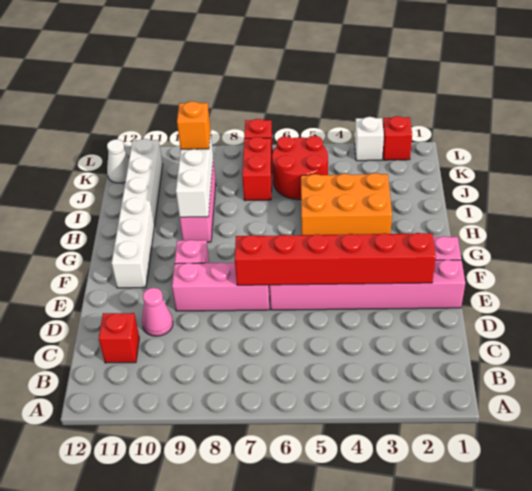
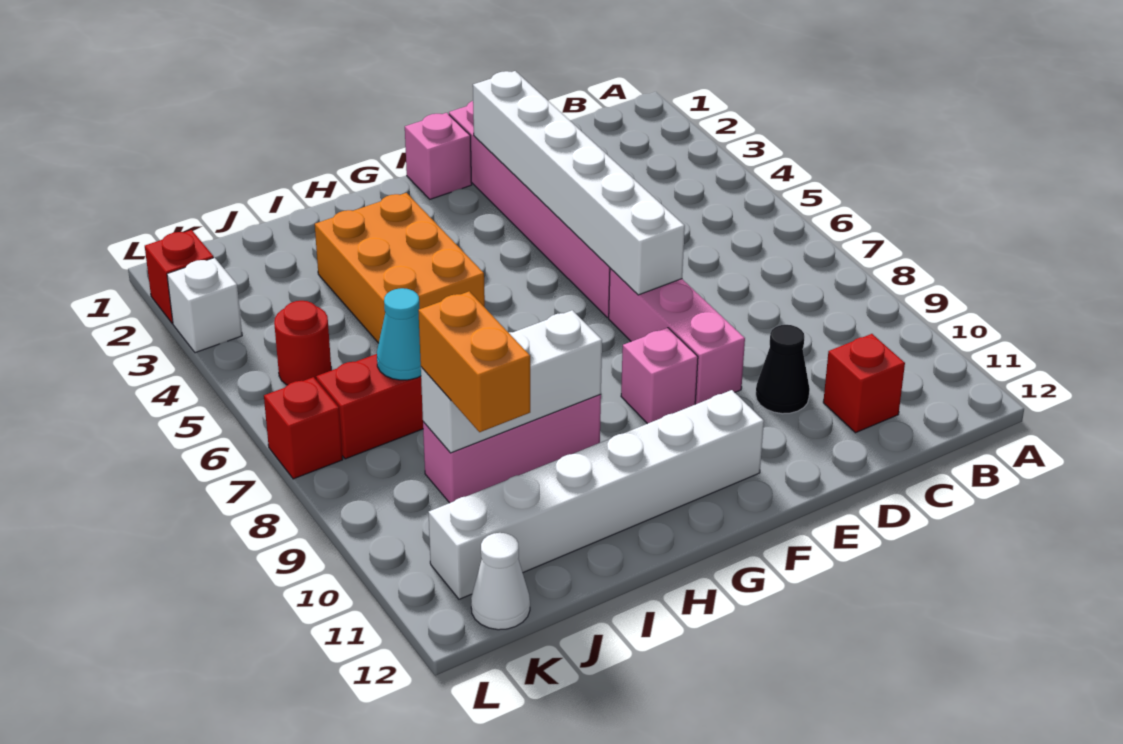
pink cone D10 level 1 -> black cone D10 level 1
red brick E2:E7 level 2 -> white brick E2:E7 level 2
red round brick J5:K6 level 1 -> red round brick K5 level 1
none -> cyan cone J7 level 2
orange brick J9 level 3 -> orange brick J9:J10 level 3

